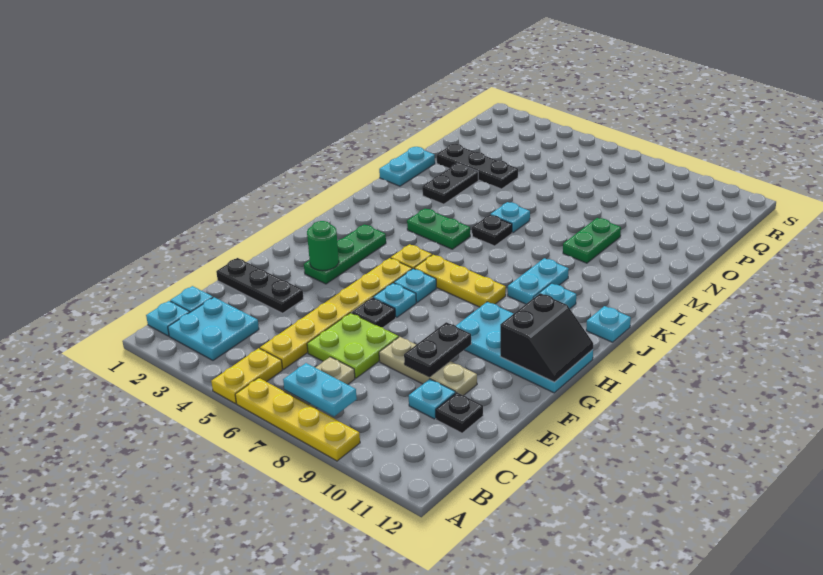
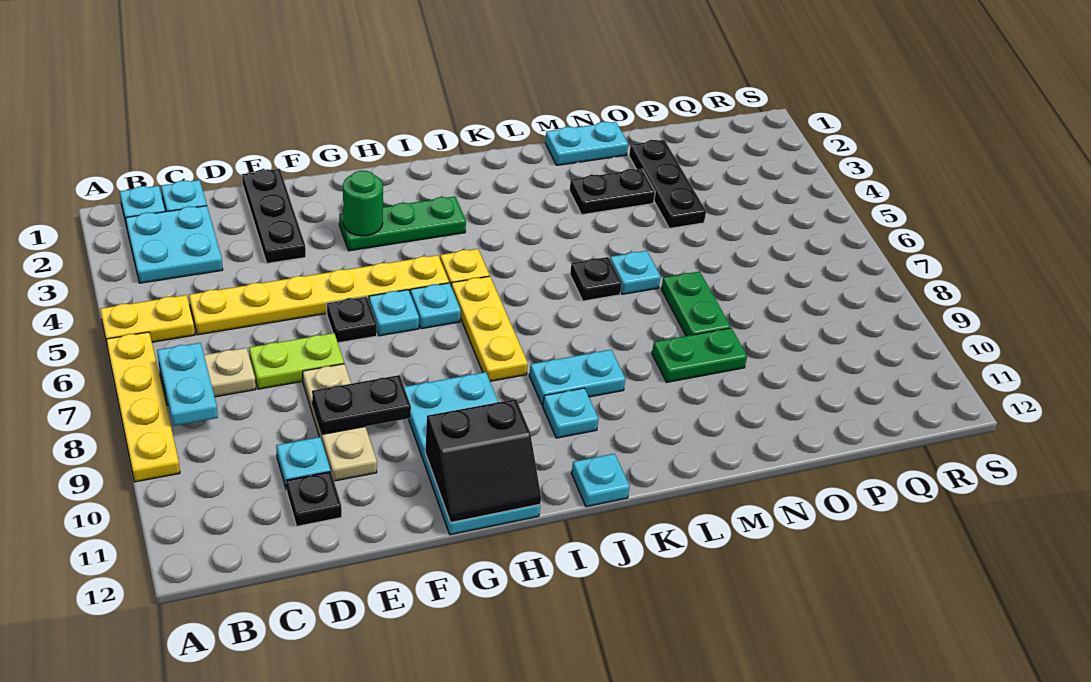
lime plate D6:E7 level 1 -> lime plate D7:E7 level 1
green plate K4:K5 level 1 -> green plate N7:N8 level 1

